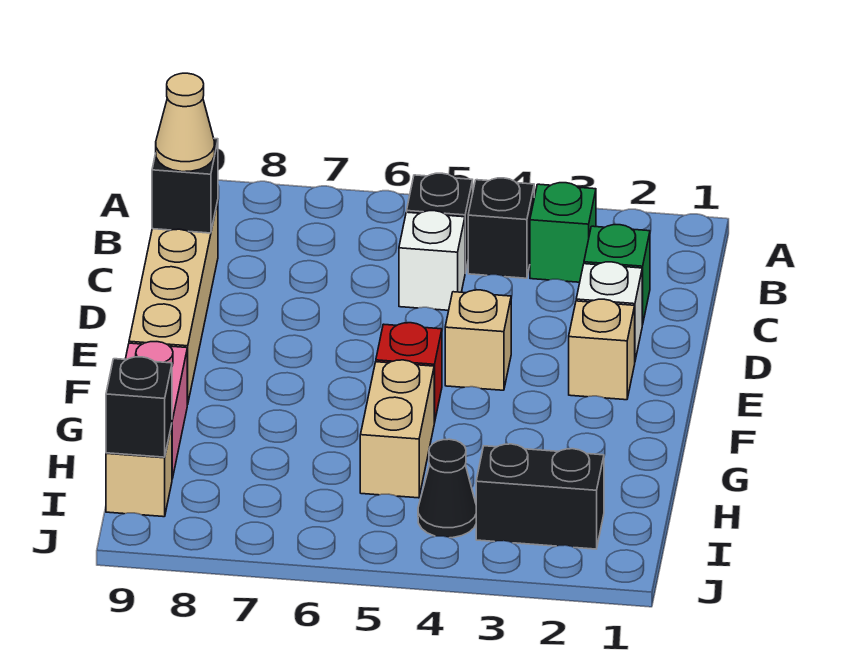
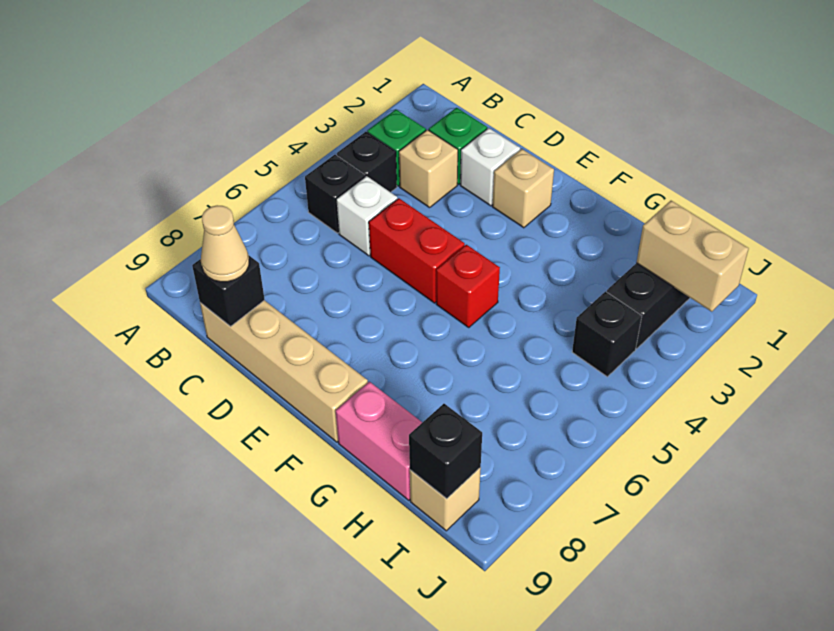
none -> red brick D5:E5 level 1
tan brick E4 level 1 -> tan brick C3 level 1
tan brick G5:H5 level 1 -> tan brick I2:J2 level 2
black cone I4 level 1 -> black brick I4 level 1

